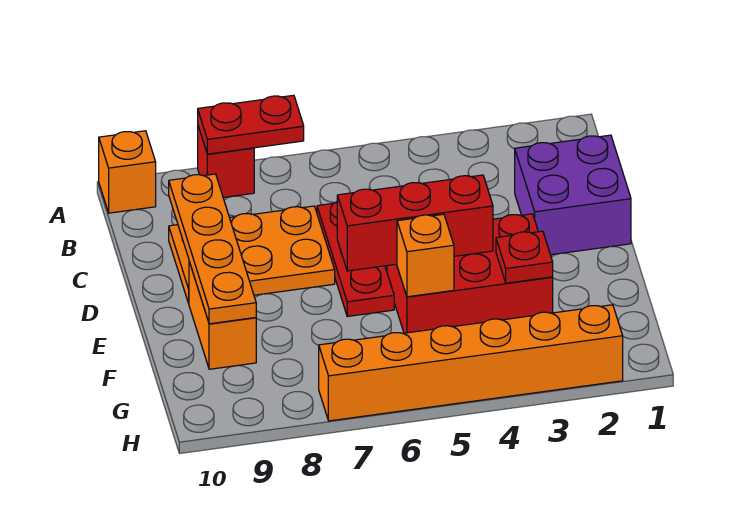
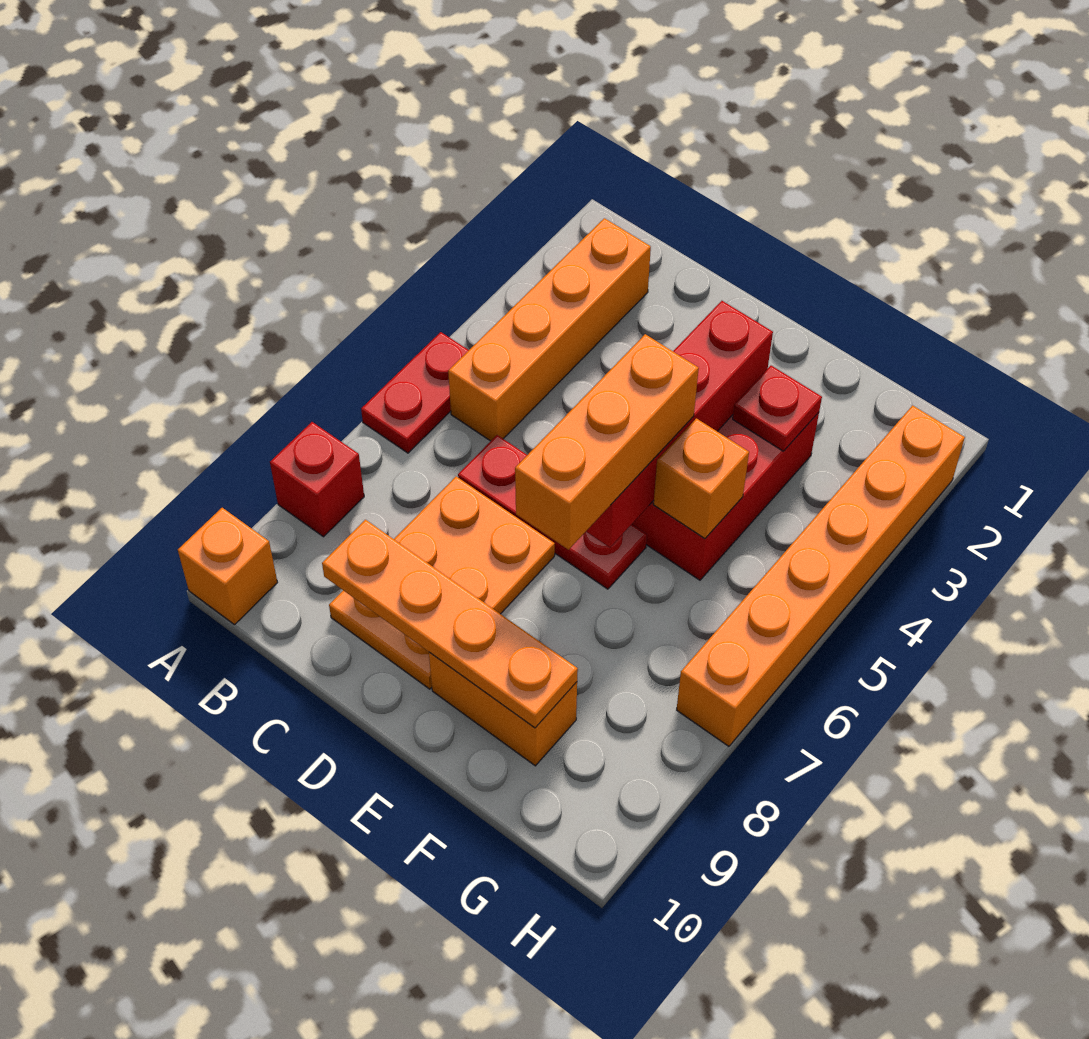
red plate A7:A8 level 2 -> red plate A5:A6 level 1
none -> orange brick B2:B5 level 1
purple brick C1:D2 level 1 -> none
red brick E4:E6 level 2 -> red brick E3:E6 level 2
none -> orange brick E5:E7 level 3

